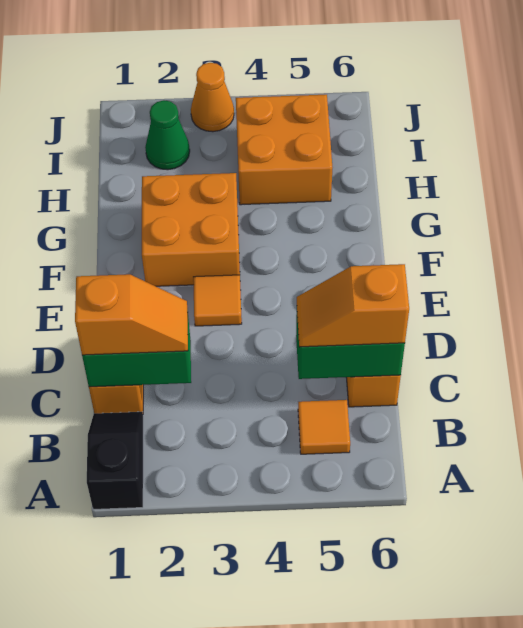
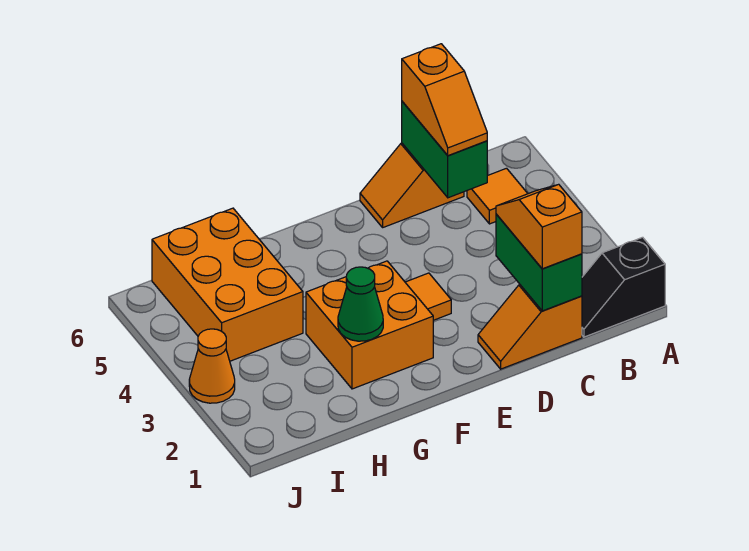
orange brick H4:I5 level 1 -> orange brick H4:I6 level 1
green cone I2 level 1 -> green cone G2 level 2

